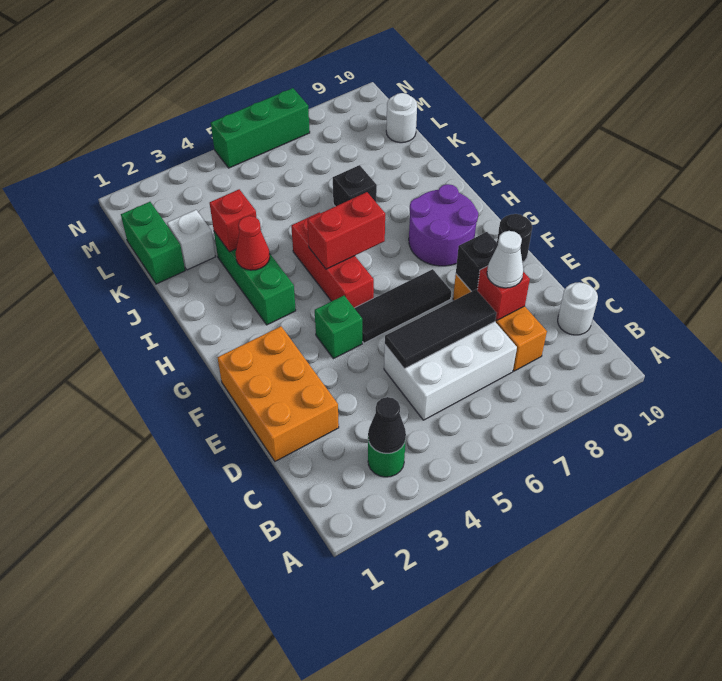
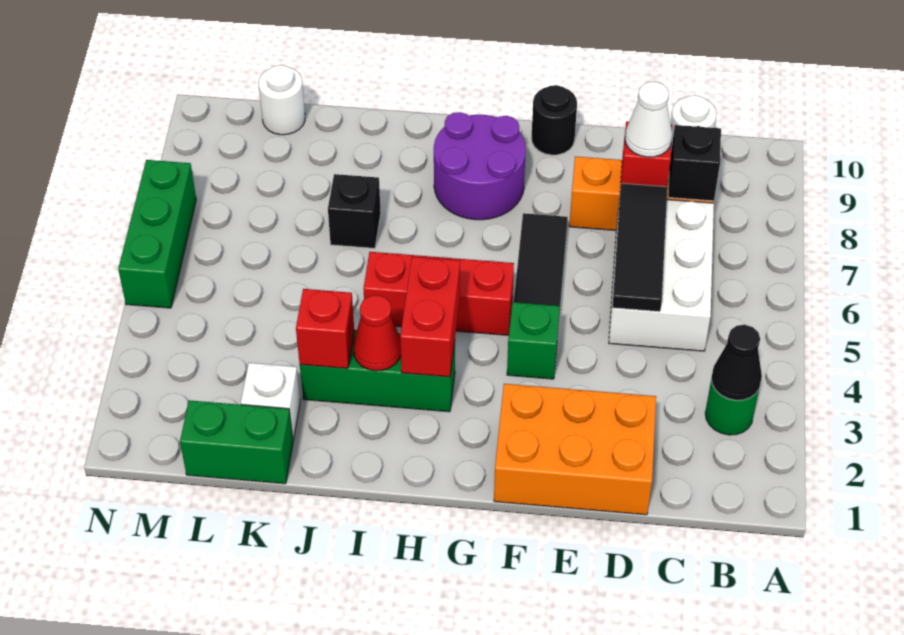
black brick E8 level 2 -> black brick C8 level 2
red brick H5:H6 level 2 -> red brick H3:H4 level 2

